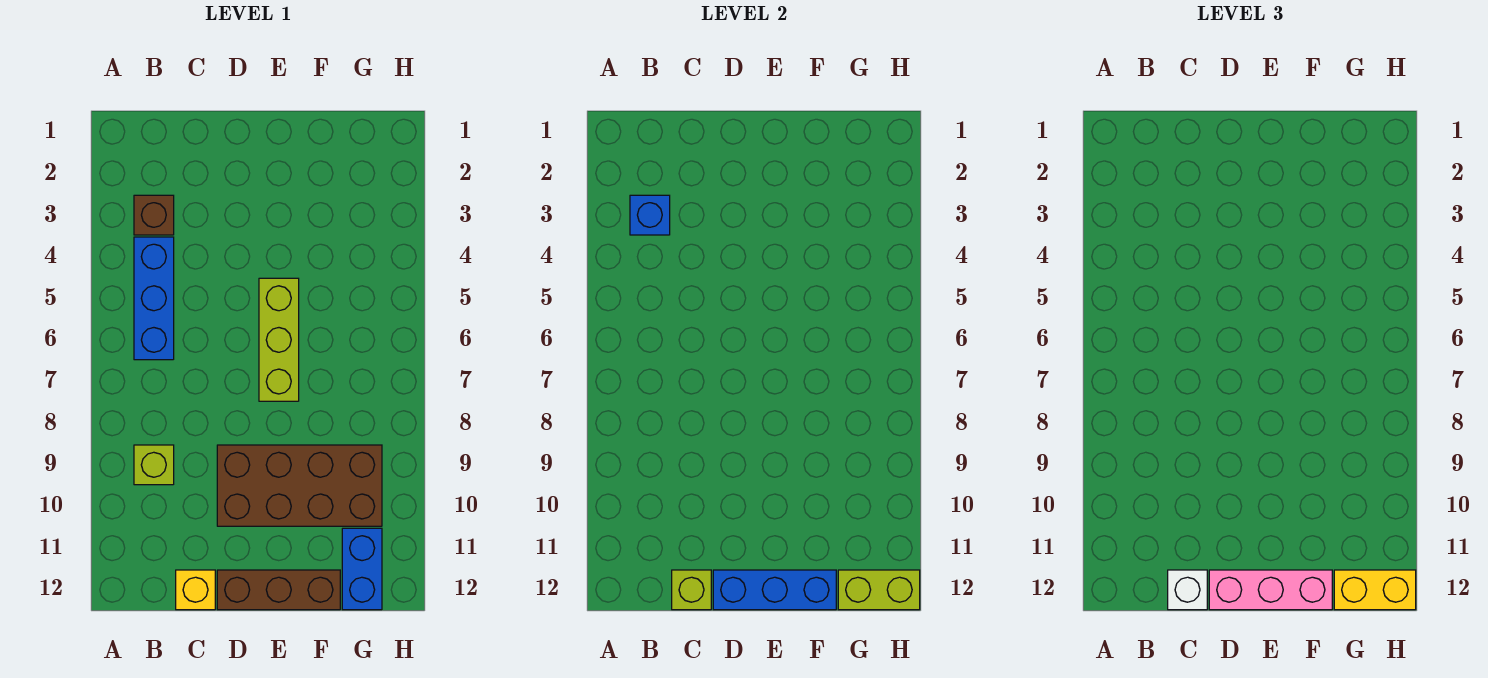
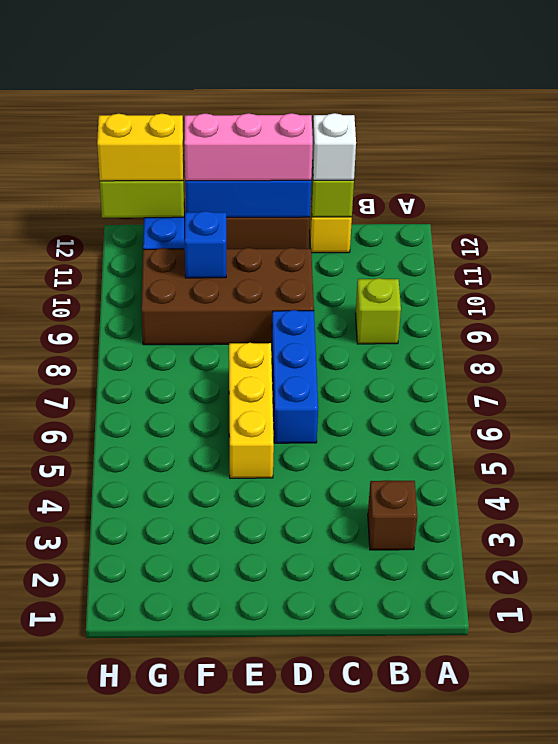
blue brick B3 level 2 -> blue brick F10 level 2
blue brick B4:B6 level 1 -> blue brick D6:D8 level 1
lime brick E5:E7 level 1 -> yellow brick E5:E7 level 1

